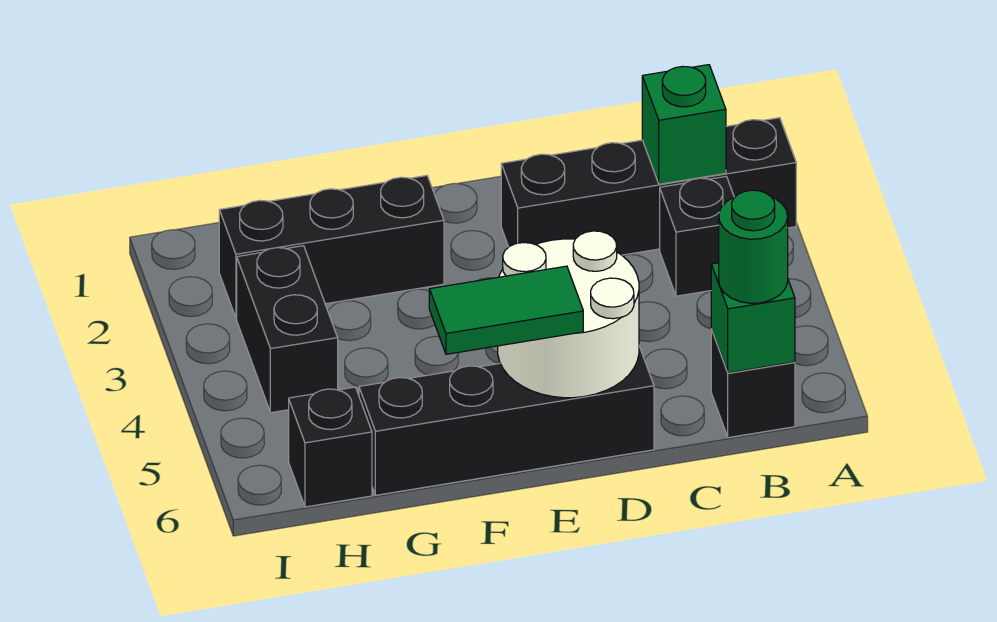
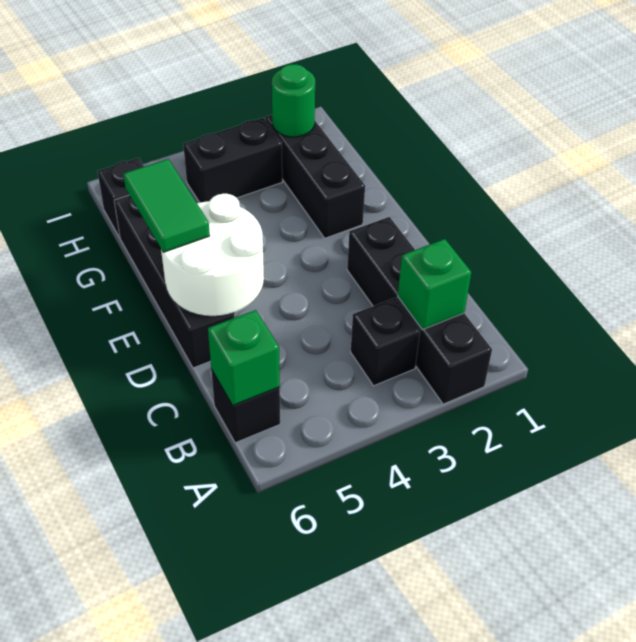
green round brick B6 level 3 -> green round brick H2 level 2

